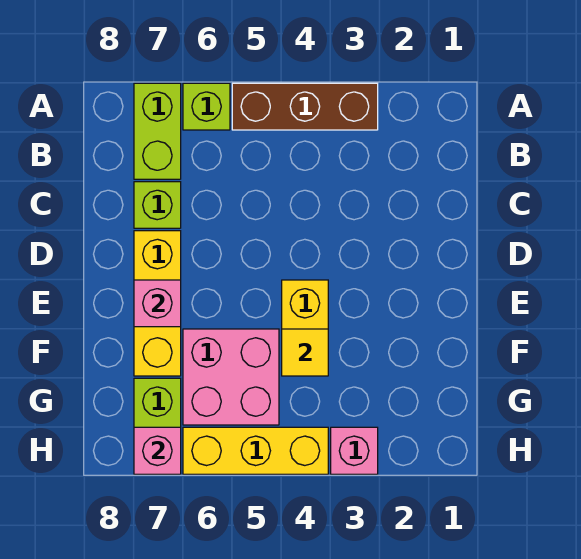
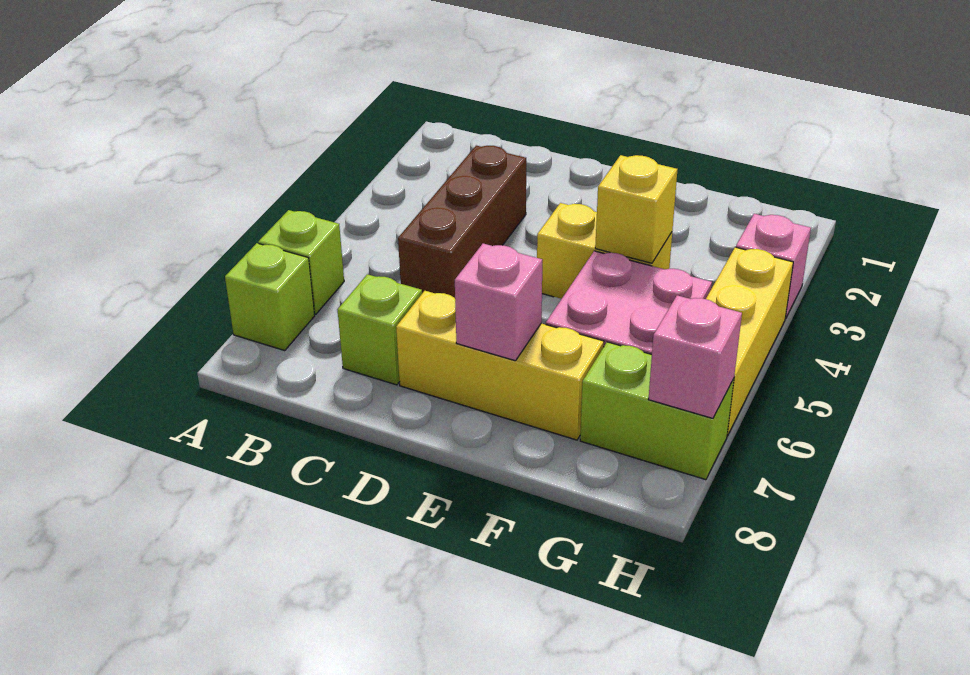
brown brick A3:A5 level 1 -> brown brick C3:C5 level 1
lime brick A7:B7 level 1 -> lime brick A7 level 1
yellow tile F4 level 2 -> yellow brick F4 level 2

